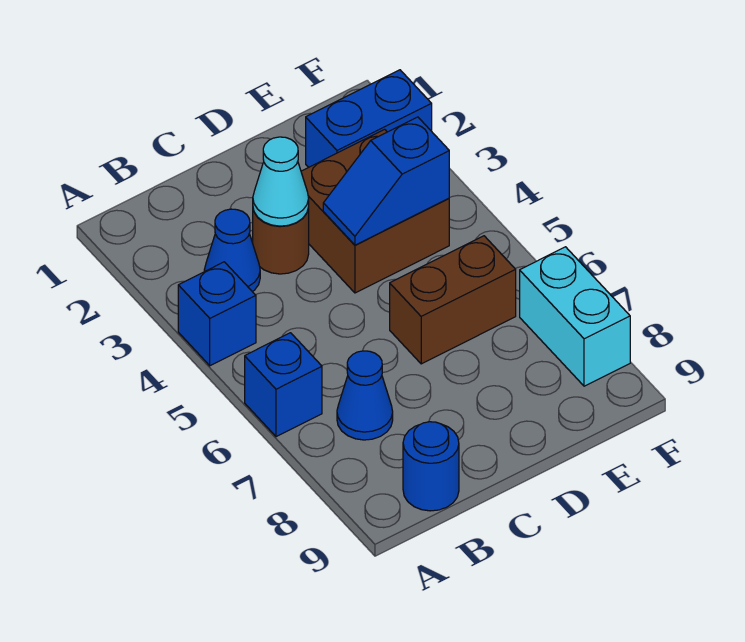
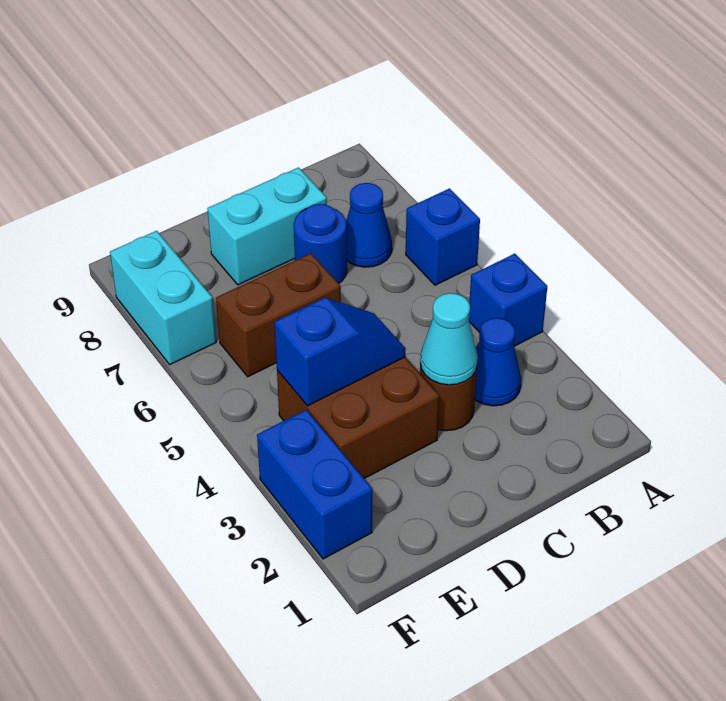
blue round brick B9 level 1 -> blue round brick C7 level 1
none -> cyan brick C8:D8 level 1
blue brick E2:F2 level 1 -> blue brick F2:F3 level 1

